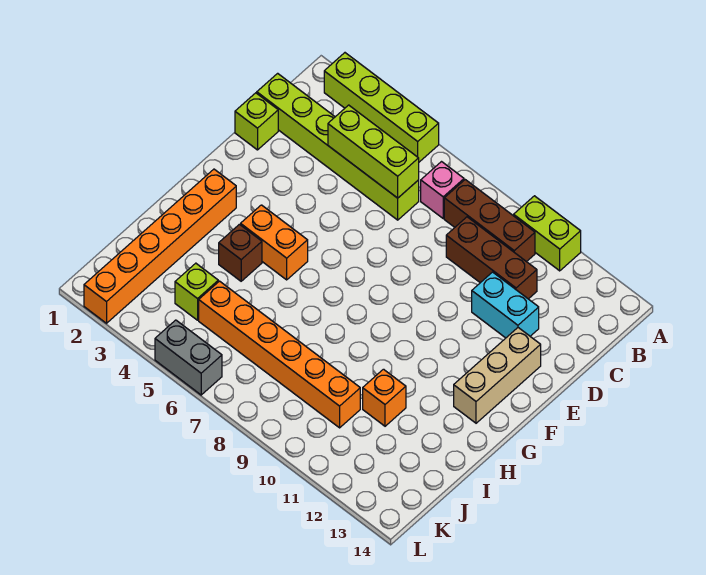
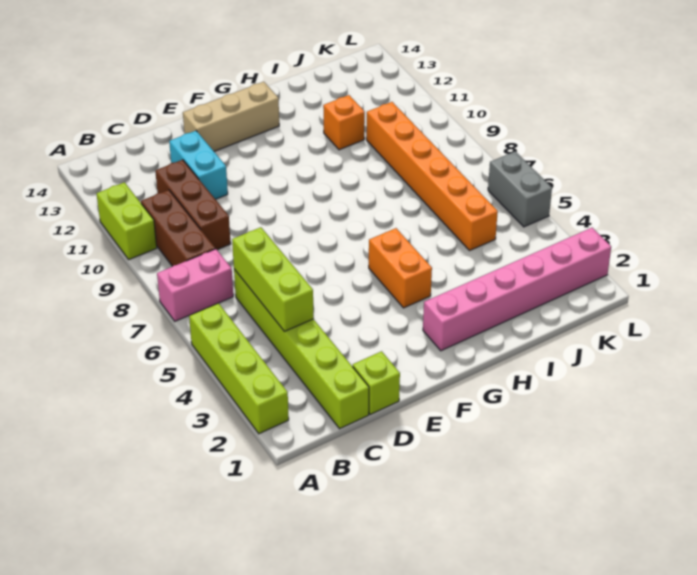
pink brick B7 level 1 -> pink brick A7:B7 level 1
orange brick G2:L2 level 1 -> pink brick G2:L2 level 1
brown brick H4 level 1 -> none
lime brick J4 level 1 -> none

